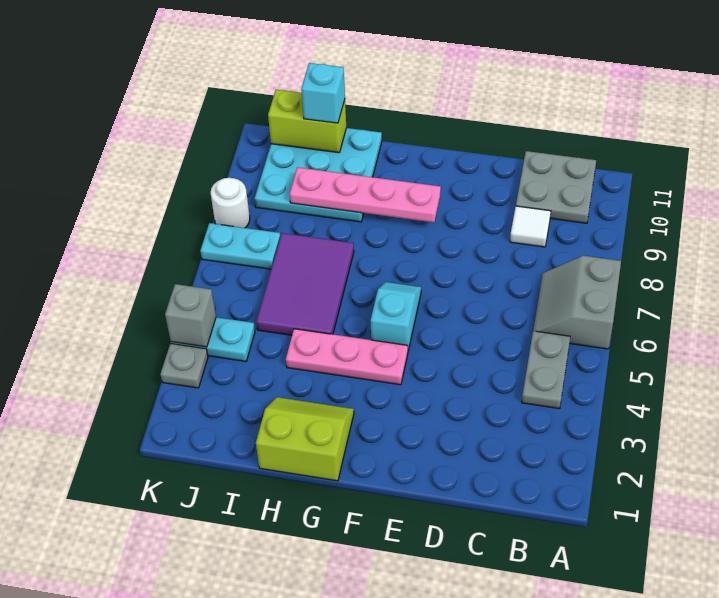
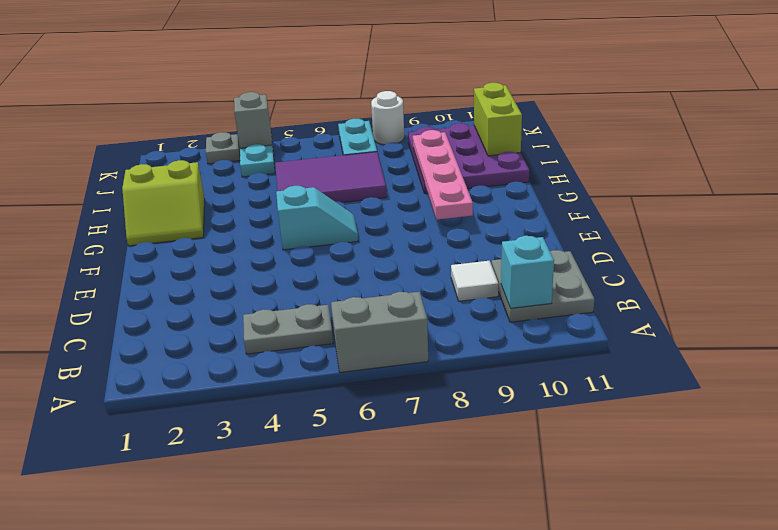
pink plate F4:H4 level 1 -> none
lime slope G1:H2 level 1 top 1 -> lime slope G1:H2 level 1 top H
cyan plate H9:J11 level 1 -> purple plate H9:J11 level 1
cyan brick I11 level 3 -> cyan brick B10 level 2

